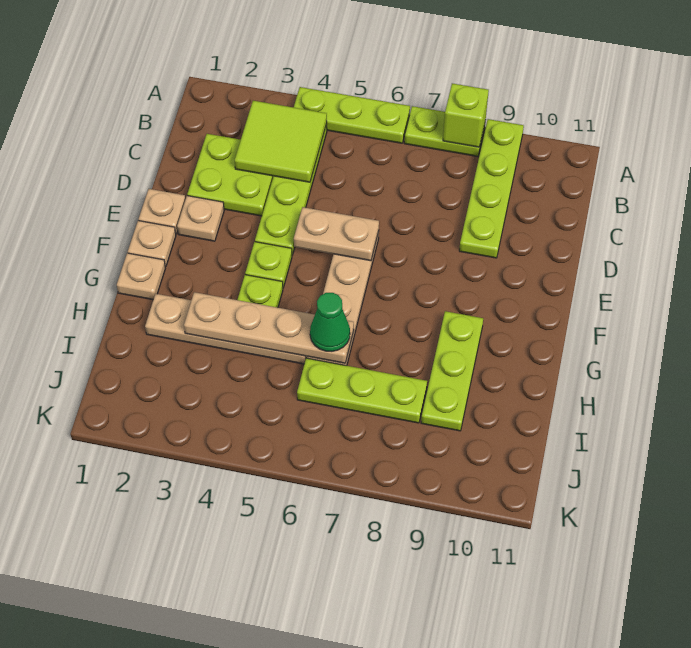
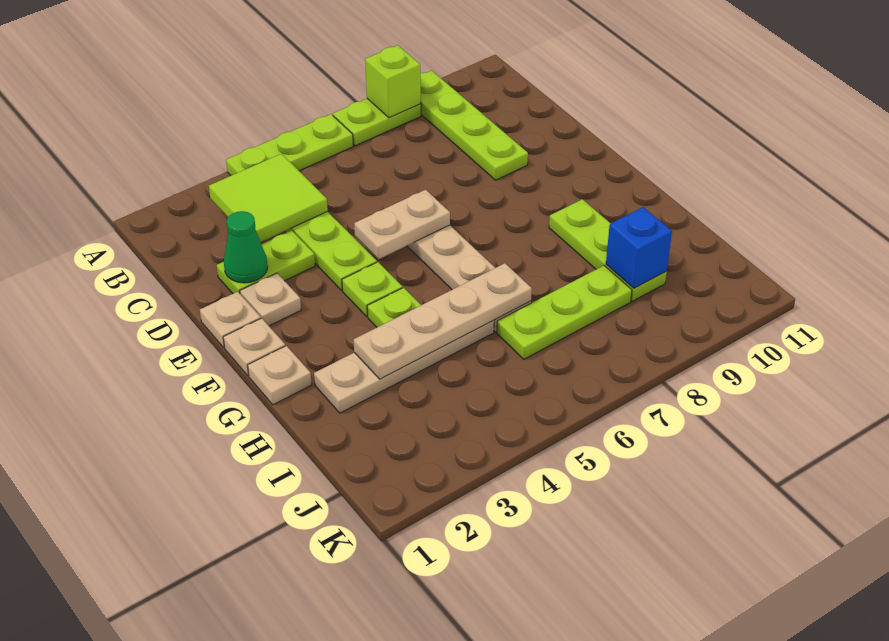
lime plate C2:D3 level 1 -> lime plate D2:D3 level 1
green cone H6 level 3 -> green cone D2 level 2
none -> blue brick I9 level 2

